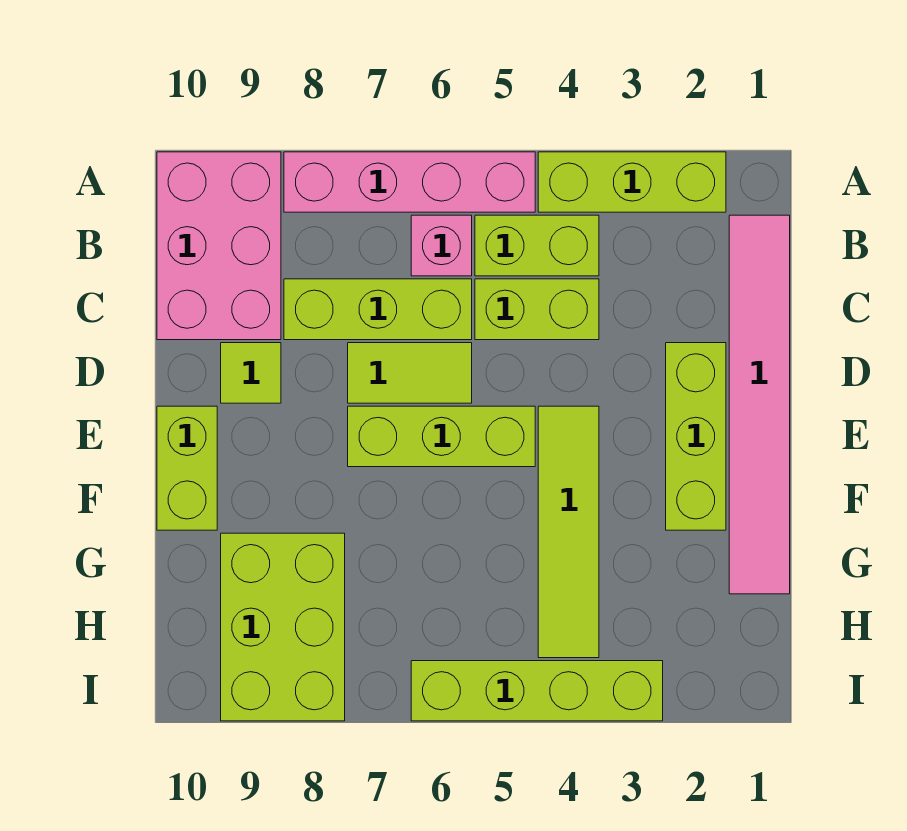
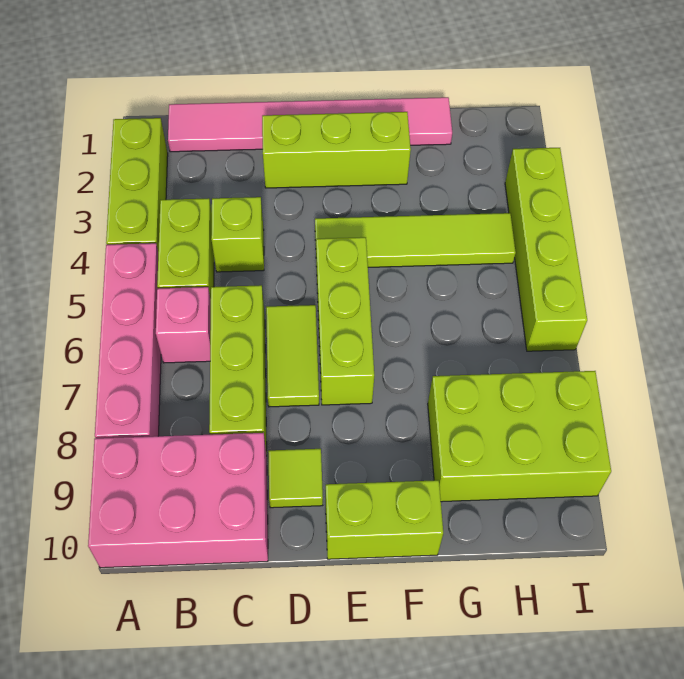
lime brick C4:C5 level 1 -> lime brick C4 level 1

